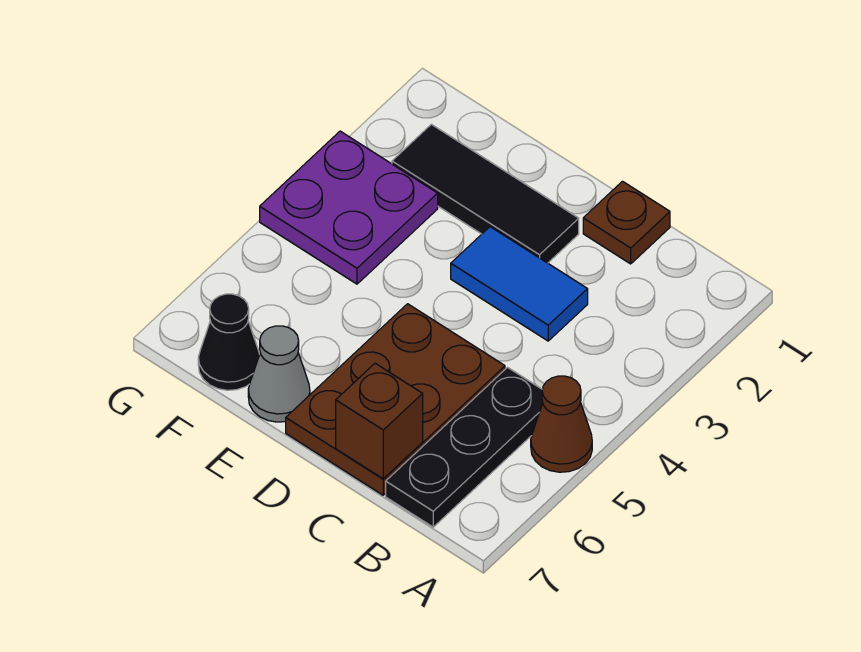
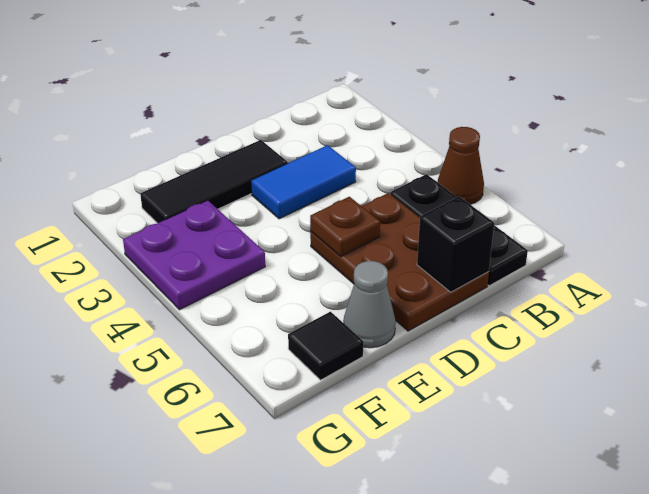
brown plate C1 level 1 -> brown plate D5 level 2
brown brick C7 level 2 -> black brick C7 level 2
black cone F7 level 1 -> black tile F7 level 1

